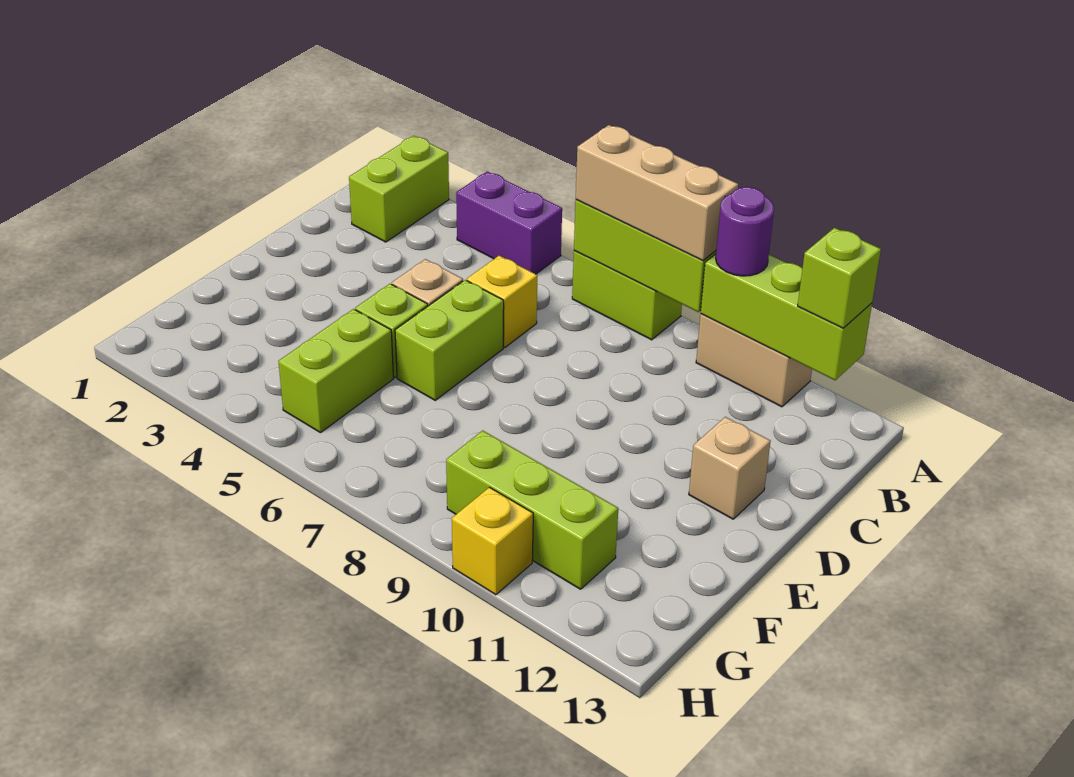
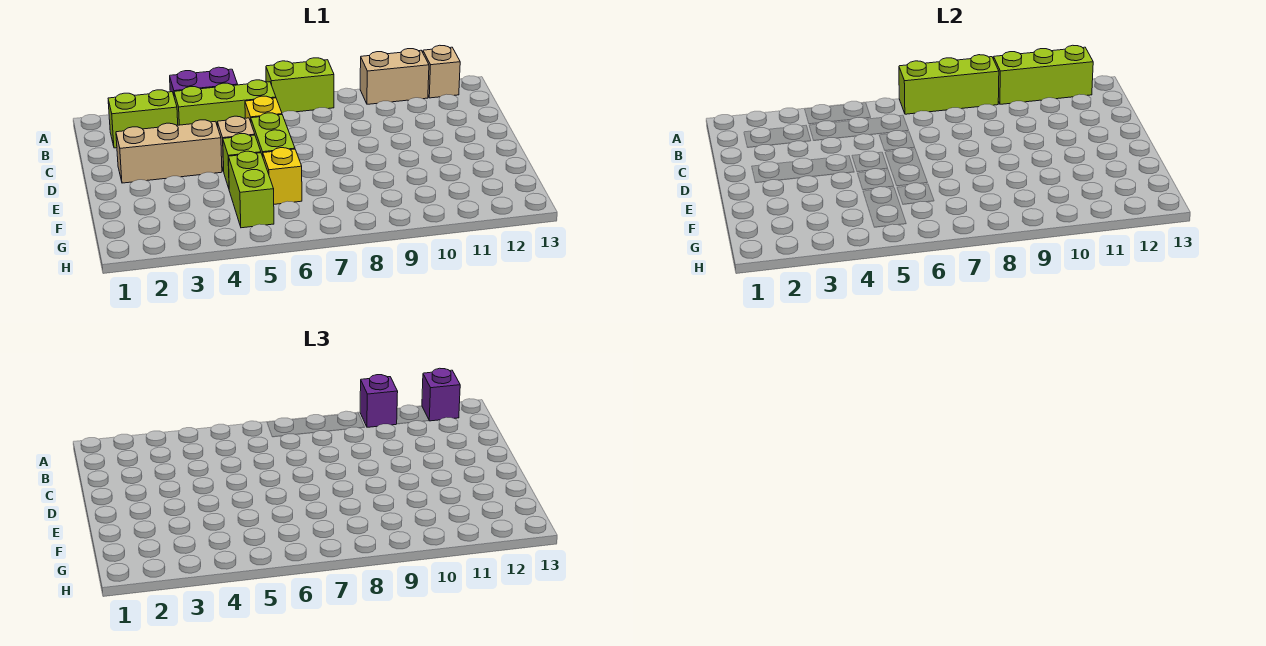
lime brick A2:B2 level 1 -> lime brick B2:B3 level 1
tan brick A7:A9 level 3 -> tan brick D2:D4 level 1
purple round brick A10 level 3 -> purple brick A10 level 3
lime brick A12 level 3 -> purple brick A12 level 3
tan brick D12 level 1 -> tan brick A12 level 1
lime brick G9:G11 level 1 -> lime brick B4:B6 level 1
yellow brick H10 level 1 -> yellow brick F6 level 1

